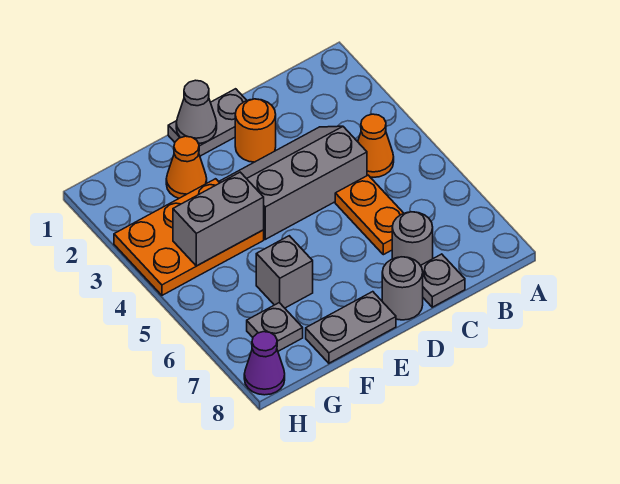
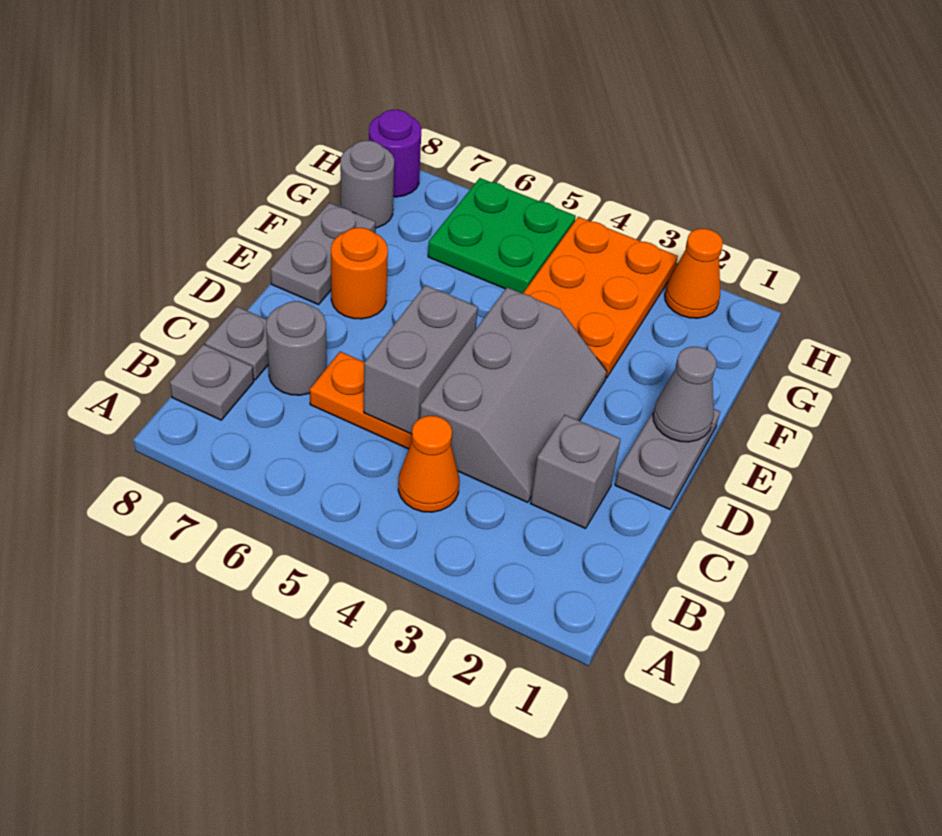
orange round brick D2 level 1 -> orange round brick E7 level 1
grey round brick D8 level 1 -> grey round brick G8 level 1
orange cone F2 level 1 -> orange cone H2 level 1
grey brick F4:G4 level 2 -> grey brick C5:D5 level 2
grey brick F6 level 1 -> grey brick C2 level 1
none -> green plate G5:H6 level 1
grey plate G7 level 1 -> grey plate B8 level 1
purple cone H8 level 1 -> purple round brick H8 level 1

